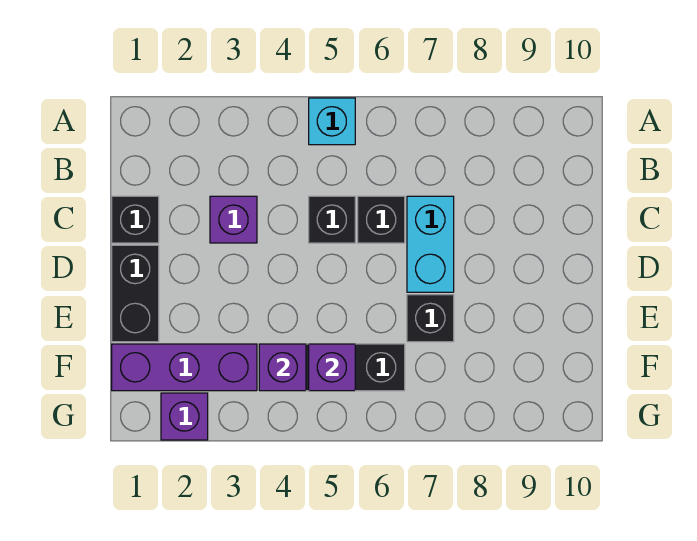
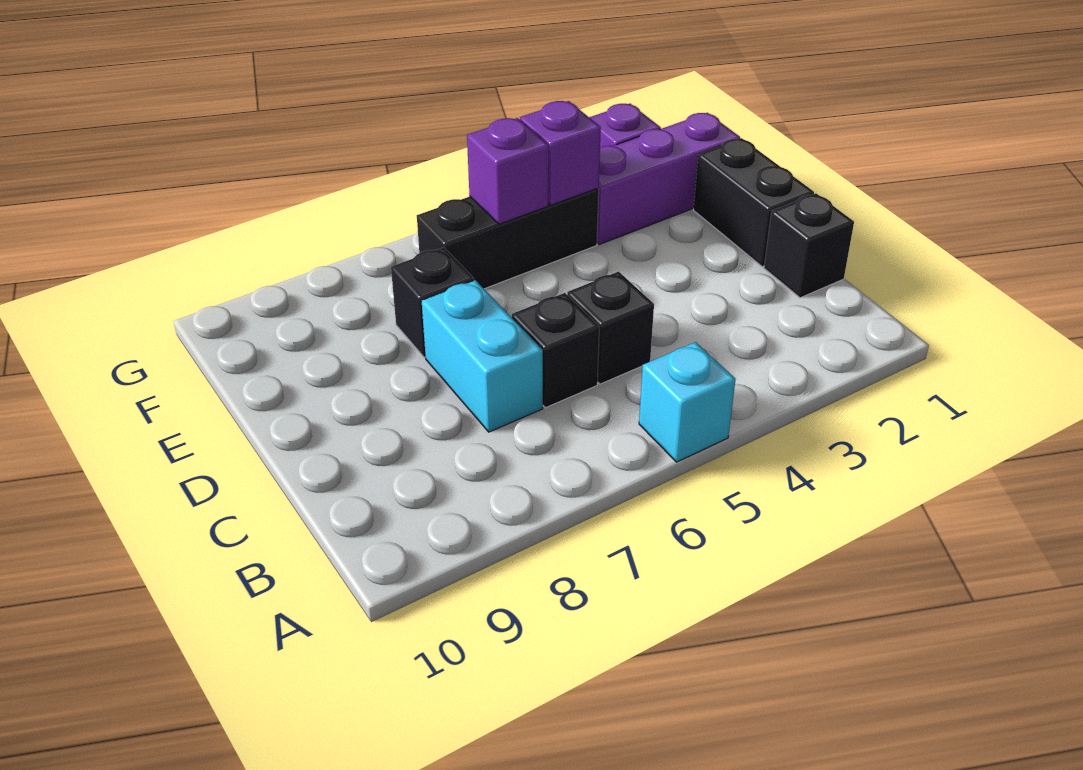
purple brick C3 level 1 -> none

